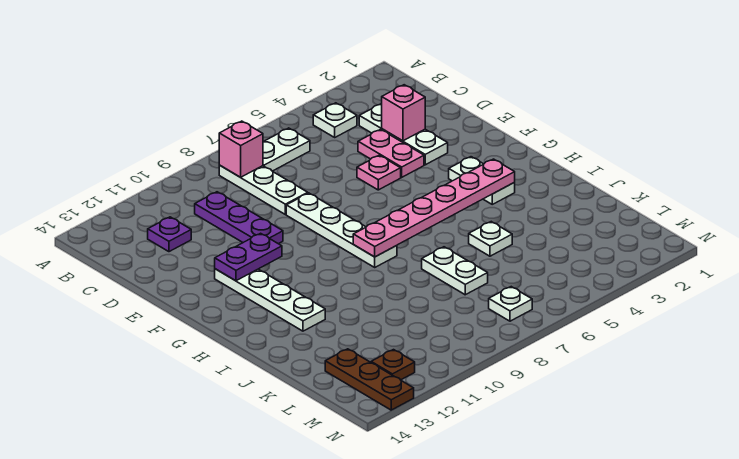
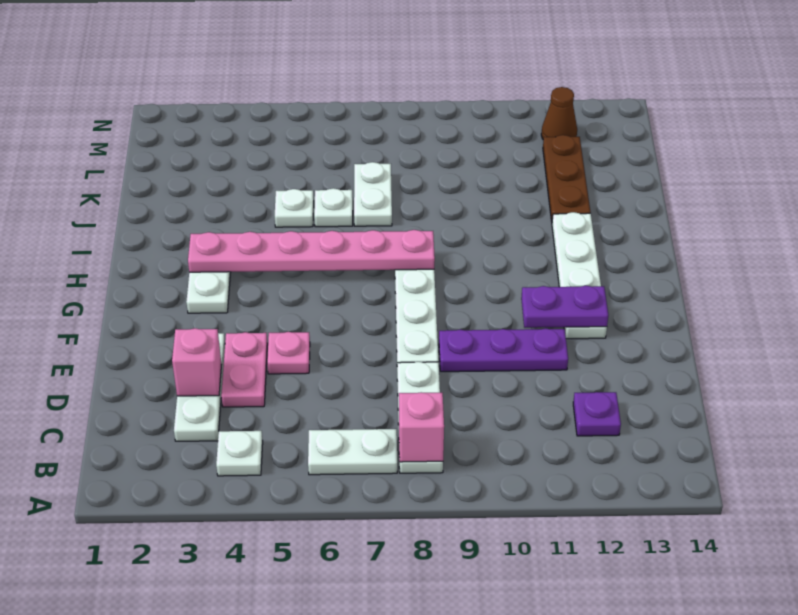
purple plate C10:E10 level 1 -> purple plate E9:E11 level 1
brown plate L13:N13 level 1 -> brown plate J12:L12 level 1
white plate M7 level 1 -> white plate J6 level 1
brown plate M12 level 1 -> brown cone M12 level 1

